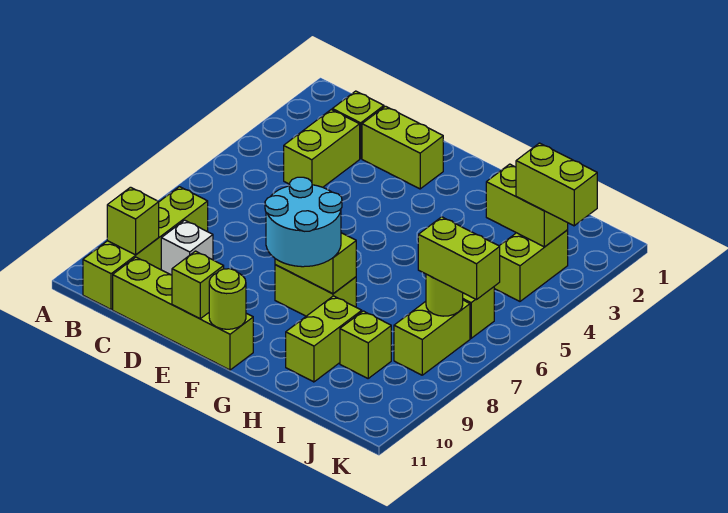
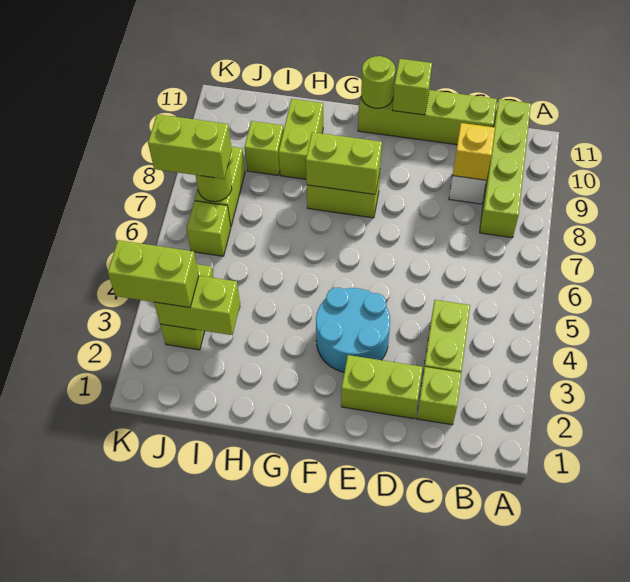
lime brick B10 level 2 -> none
none -> yellow brick C9 level 2
cyan round brick F8:G9 level 3 -> cyan round brick E3:F4 level 1

